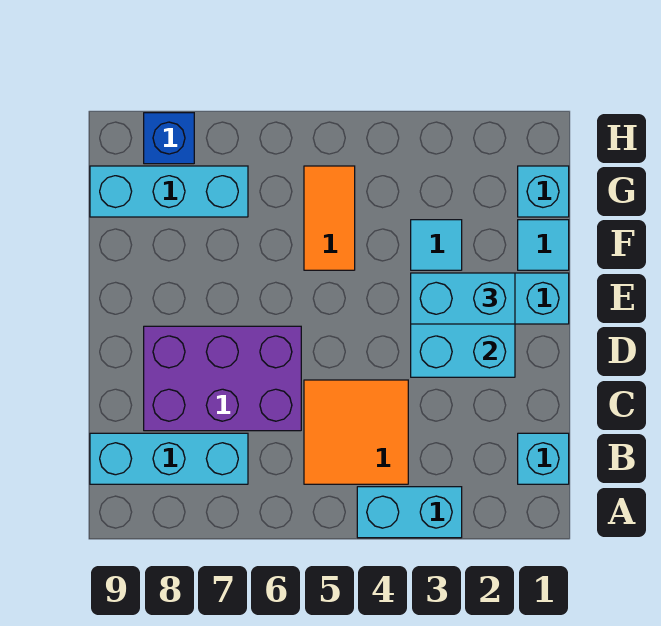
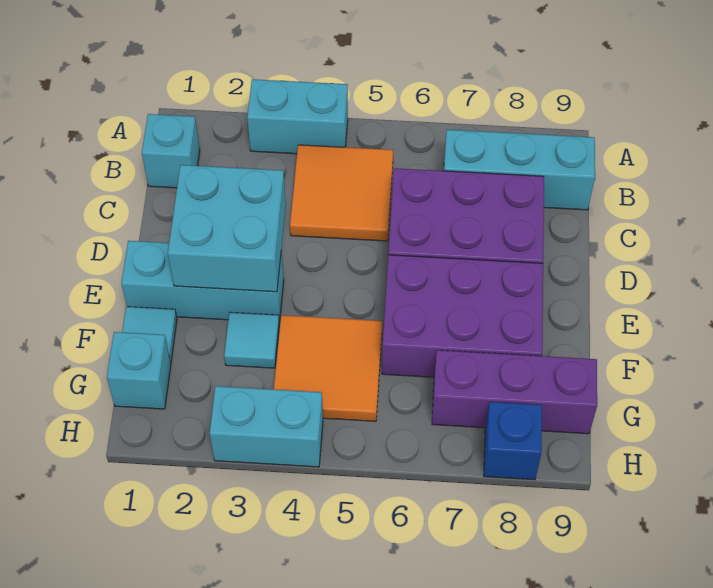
cyan brick E2:E3 level 3 -> cyan brick H3:H4 level 1
none -> purple brick E6:F8 level 1
orange tile F5:G5 level 1 -> orange tile F4:G5 level 1
cyan brick G7:G9 level 1 -> purple brick G7:G9 level 1

